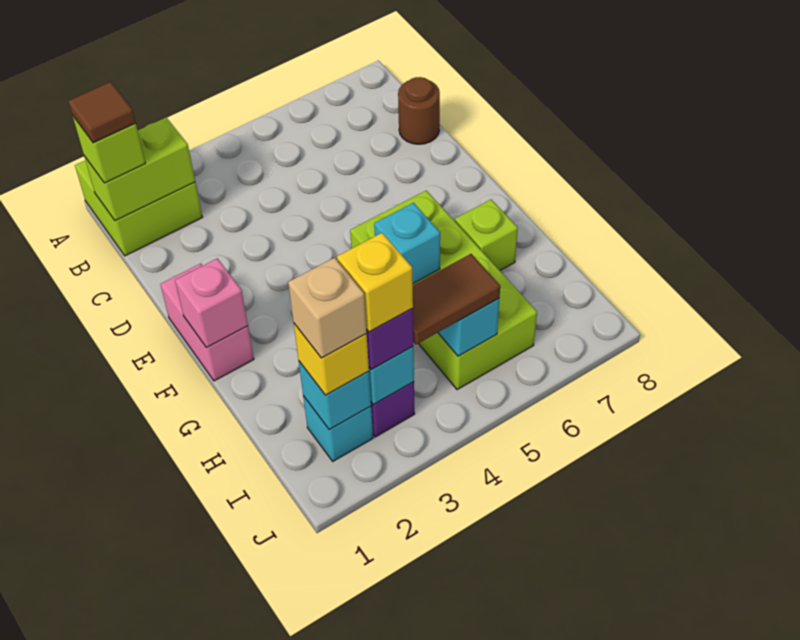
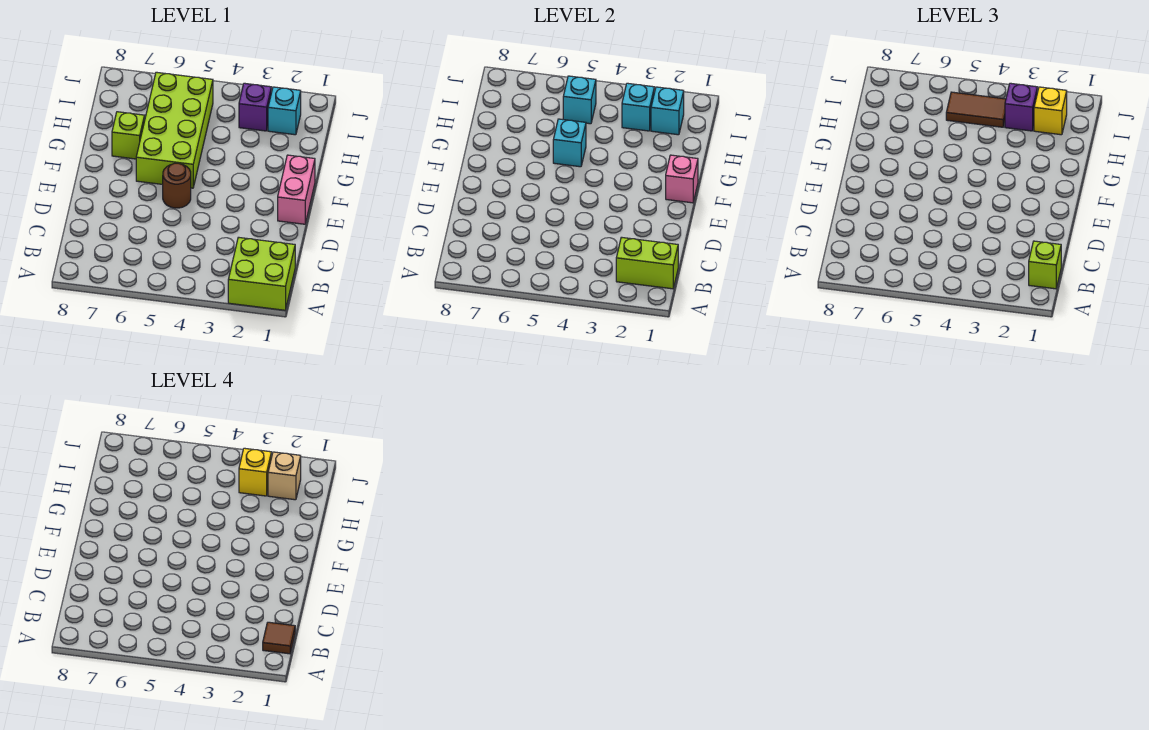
brown round brick C8 level 1 -> brown round brick E5 level 1

